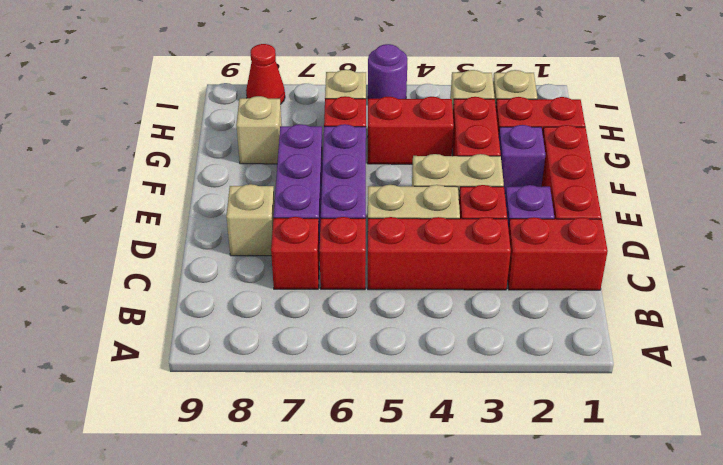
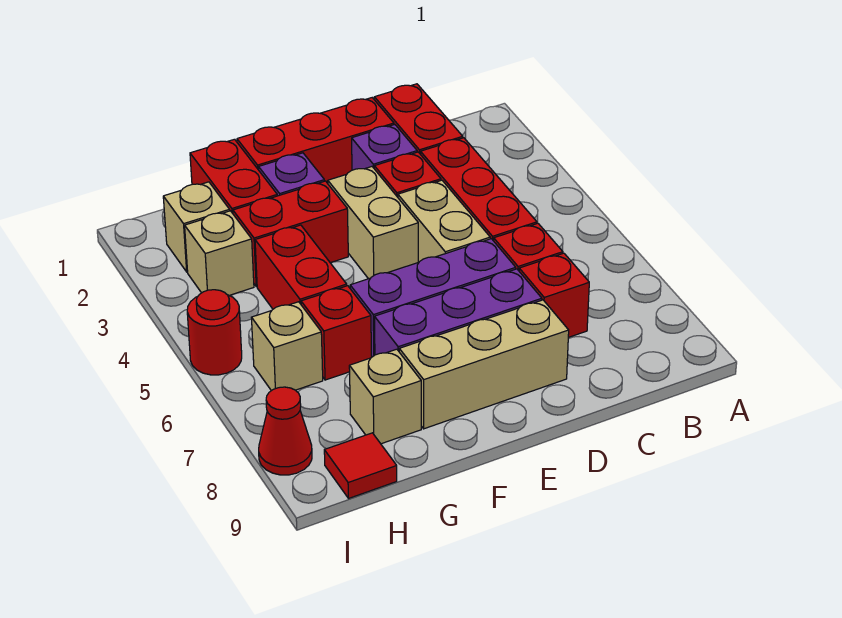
tan brick D8 level 1 -> tan brick D8:F8 level 1
none -> red tile H9 level 1
purple round brick I5 level 1 -> red round brick I5 level 1

